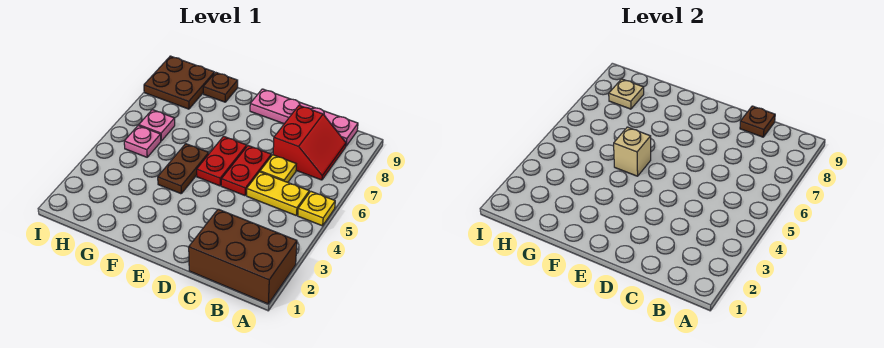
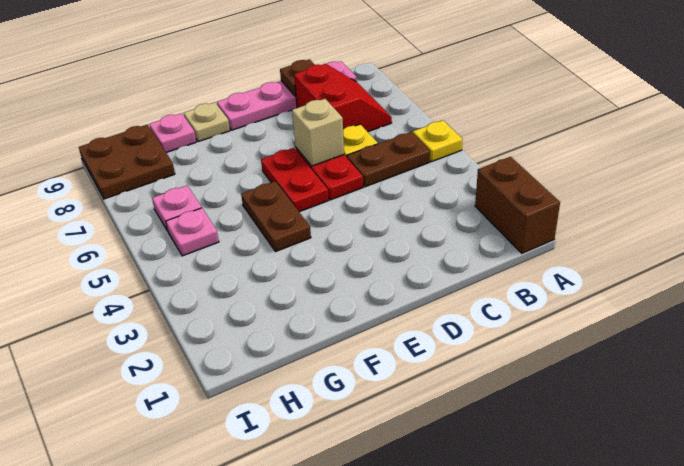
brown brick A1:C2 level 1 -> brown brick A1:A2 level 1
yellow plate B5:C5 level 1 -> brown plate B5:C5 level 1
tan brick F5 level 2 -> tan brick D6 level 2
brown plate G9 level 1 -> pink plate G9 level 1
tan plate H8 level 2 -> tan plate F9 level 1

